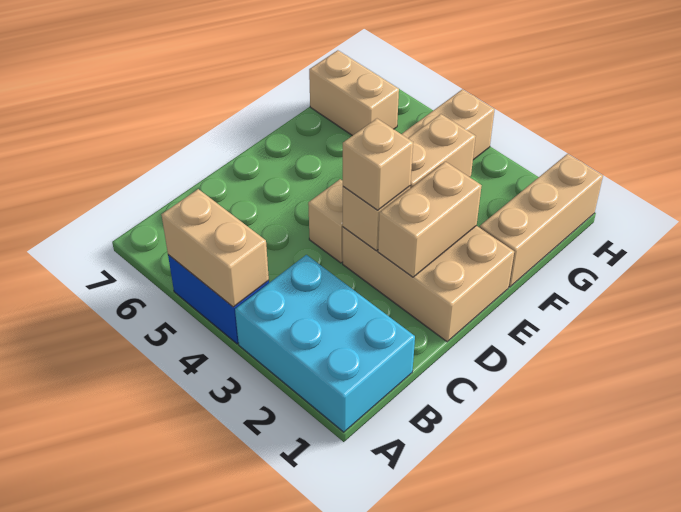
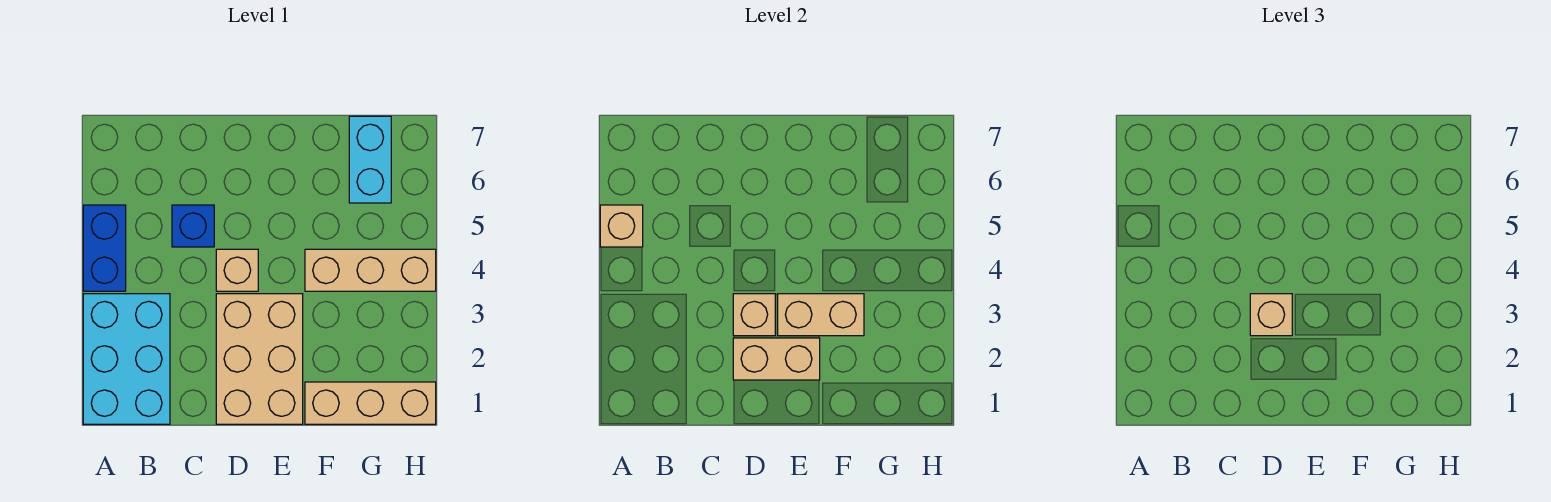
tan brick A4:A5 level 2 -> tan brick A5 level 2
none -> blue brick C5 level 1
tan brick G6:G7 level 1 -> cyan brick G6:G7 level 1

